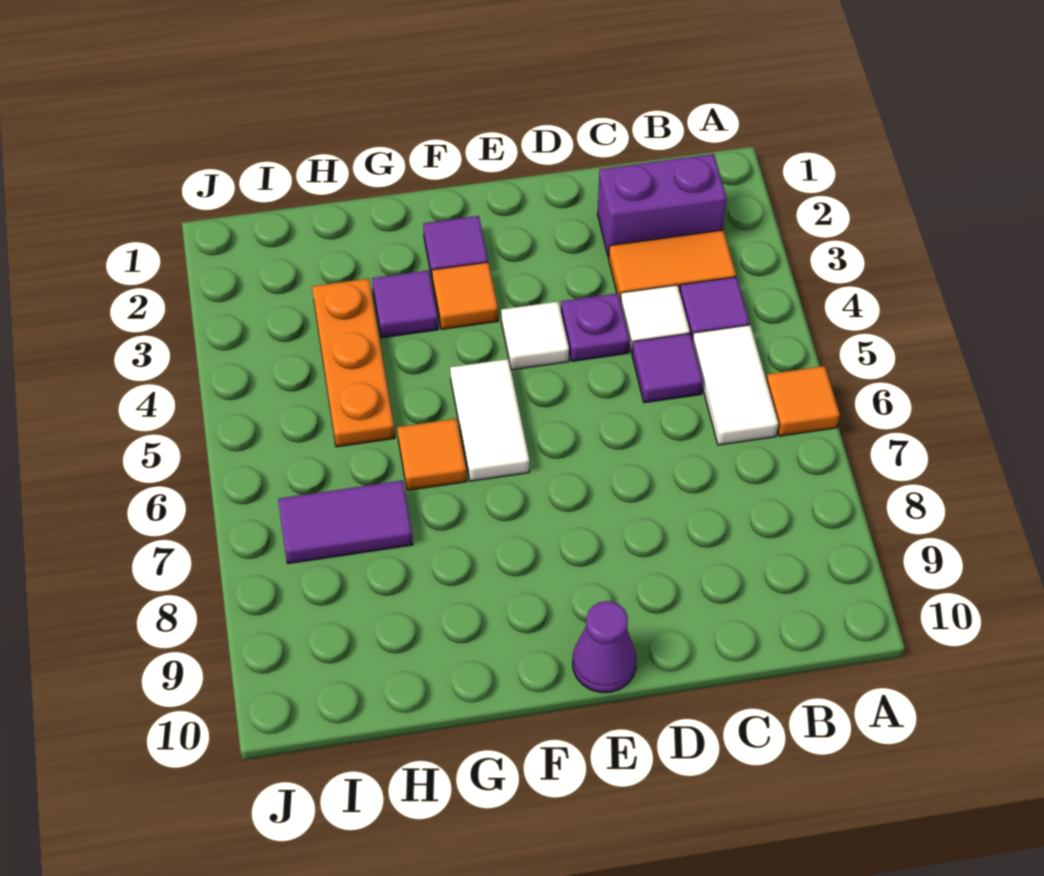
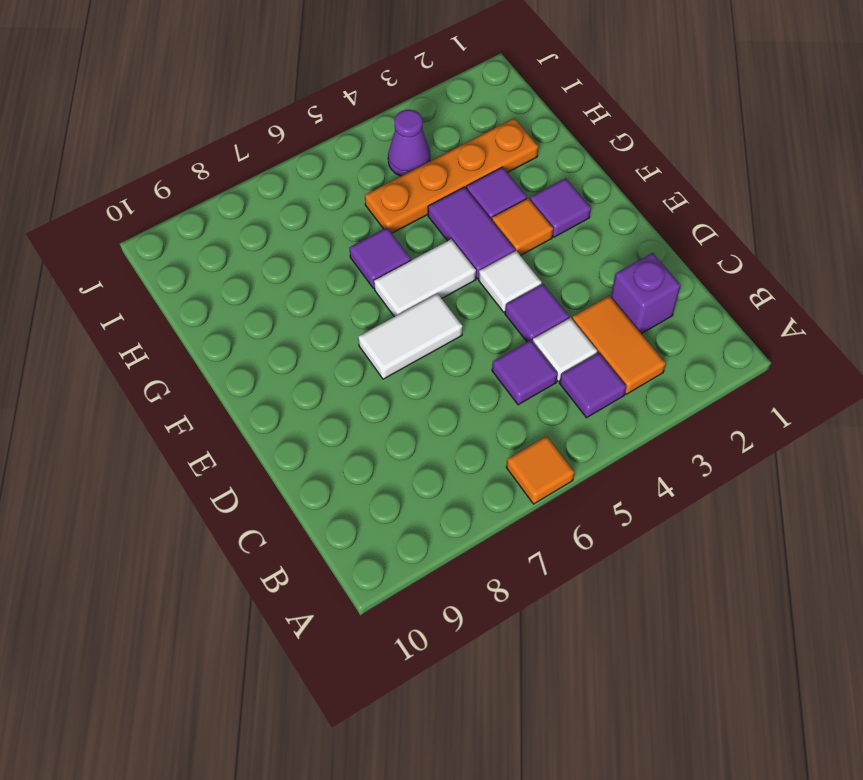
purple brick B2:C2 level 1 -> purple brick C2 level 1
white tile B5:B6 level 1 -> white tile E6:E7 level 1
purple plate D4 level 1 -> purple tile D4 level 1
purple cone E10 level 1 -> purple cone I4 level 1
orange tile G6 level 1 -> purple tile G6 level 1
orange plate H3:H5 level 1 -> orange plate H2:H5 level 1
purple tile H7:I7 level 1 -> purple tile F4:G4 level 1

